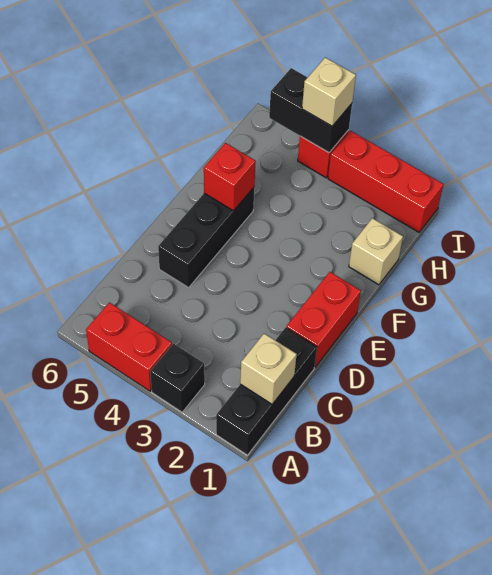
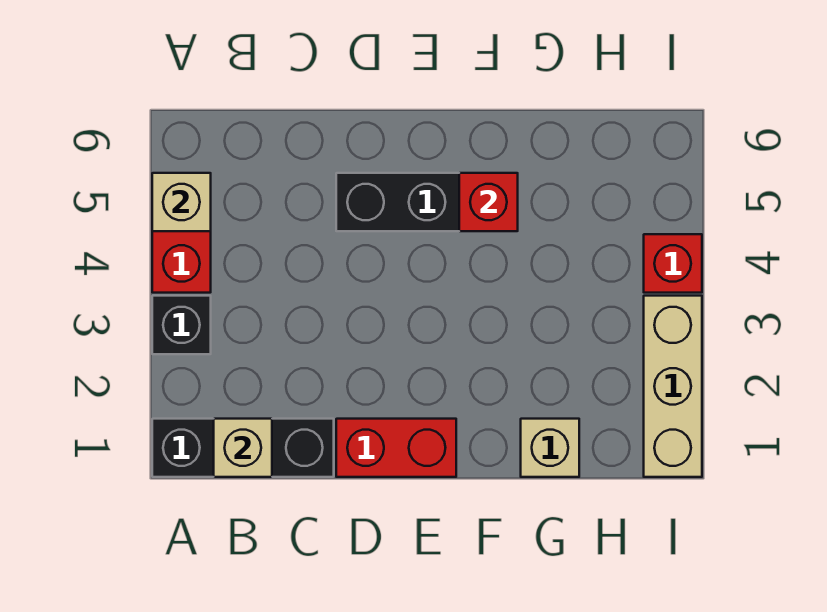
red brick I1:I3 level 1 -> tan brick I1:I3 level 1
black brick I4:I5 level 2 -> none
tan brick I4 level 3 -> tan brick A5 level 2

